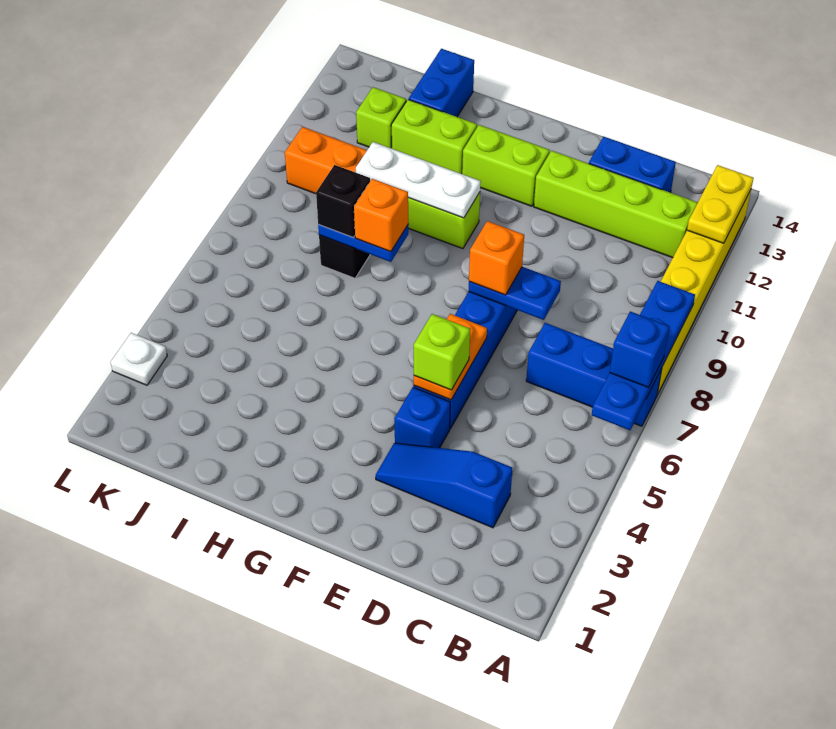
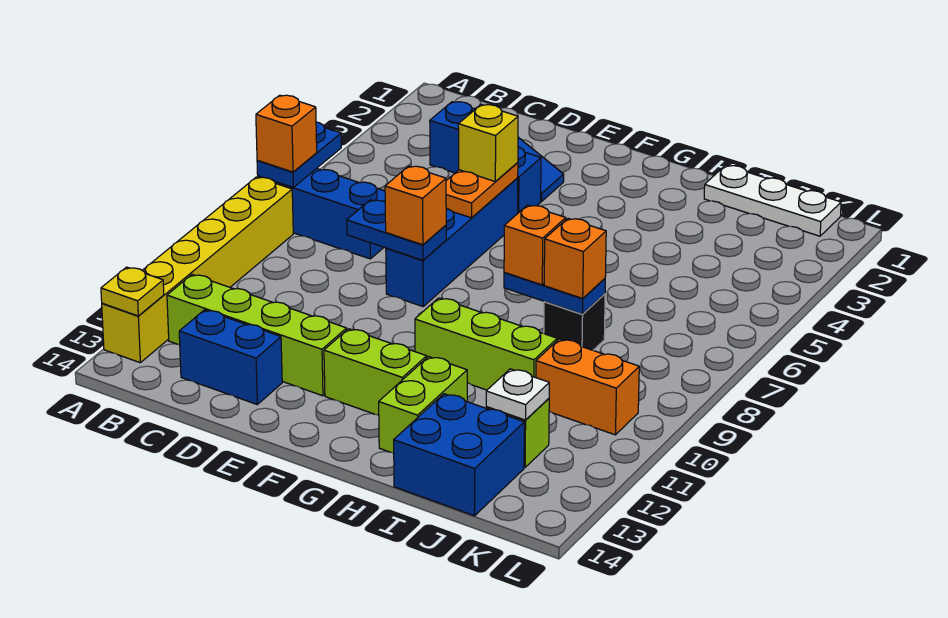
blue plate A6:A9 level 2 -> blue plate A6:A7 level 2
blue brick A7 level 3 -> orange brick A7 level 3
yellow plate A12:A13 level 2 -> yellow plate A13 level 2
lime brick E5 level 3 -> yellow brick E5 level 3
white plate G10:I10 level 2 -> white plate I1:K1 level 1
lime brick H12:I12 level 1 -> lime brick H12:H13 level 1
black brick I8 level 3 -> orange brick I8 level 3
blue brick I13:I14 level 1 -> blue brick I13:J14 level 1
white plate L3 level 1 -> white plate J12 level 2

